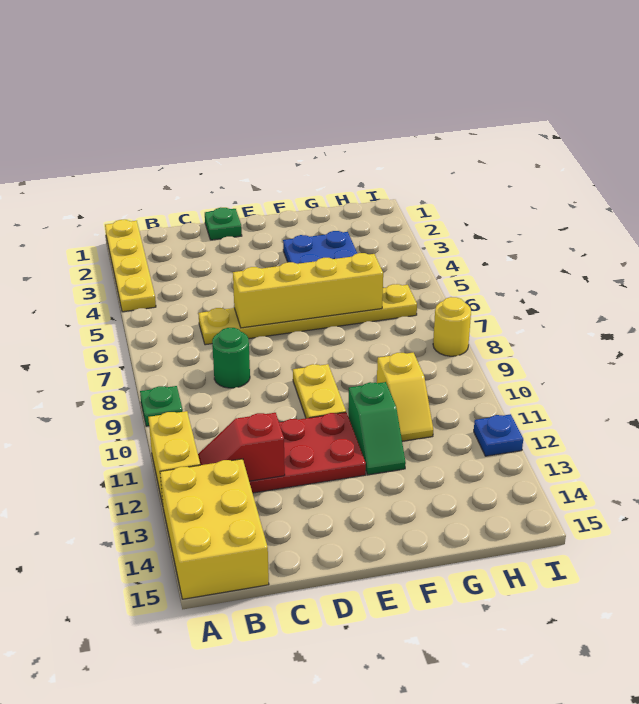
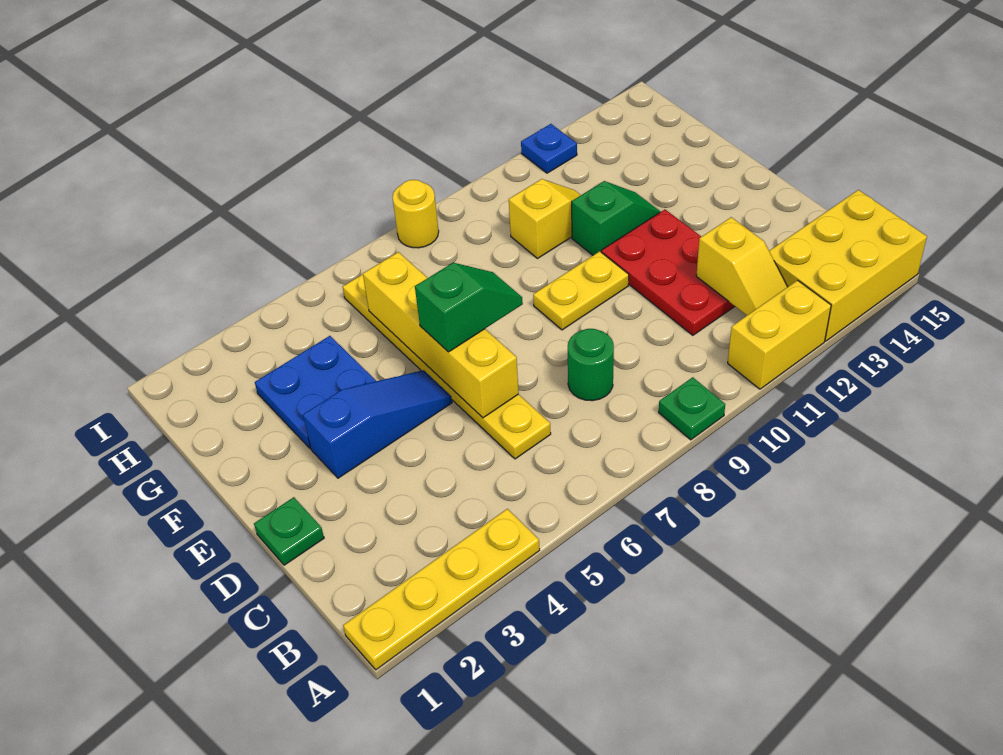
red slope B12:C12 level 2 top C -> yellow slope B12:C12 level 2 top C
none -> blue slope E3:E5 level 1 top 3
none -> green slope E6:E7 level 3 top 6

